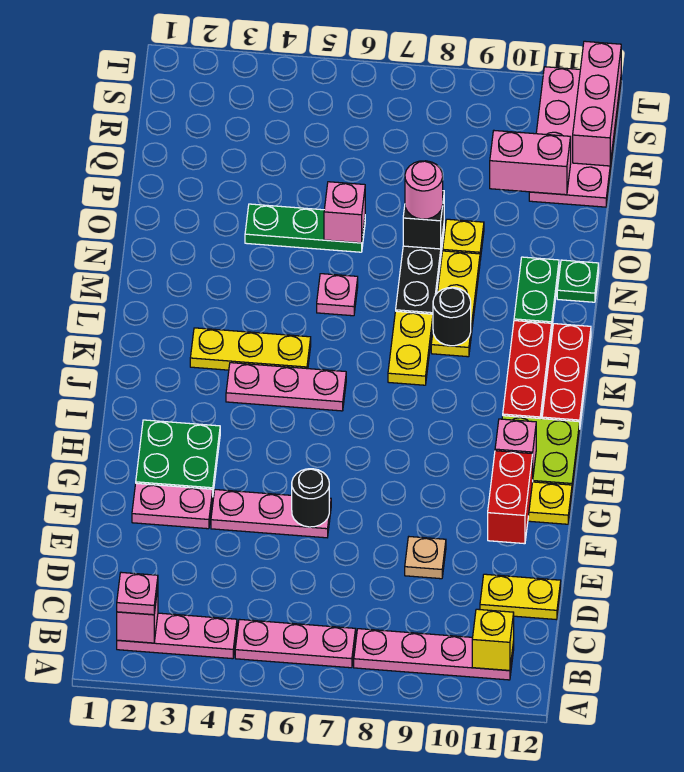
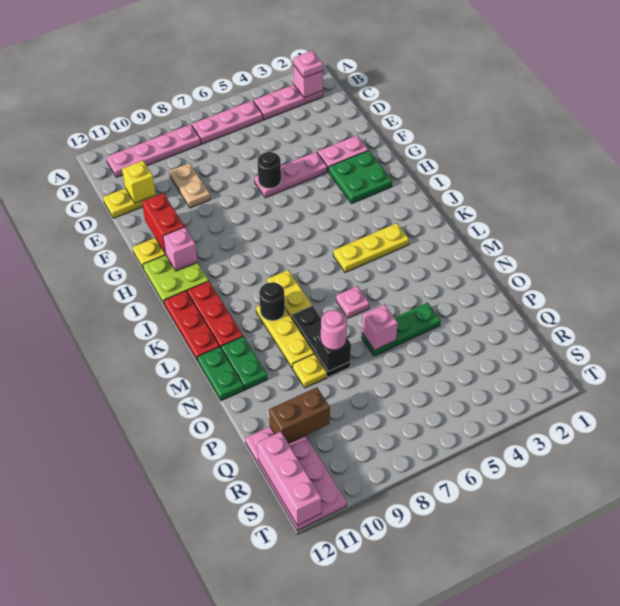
yellow brick B11 level 2 -> yellow brick D11 level 2
tan plate E9 level 1 -> tan plate D9:E9 level 1
pink plate J4:J6 level 1 -> none
green plate N12 level 1 -> green plate M12:N12 level 1
pink brick Q10:Q11 level 2 -> brown brick Q10:Q11 level 2

